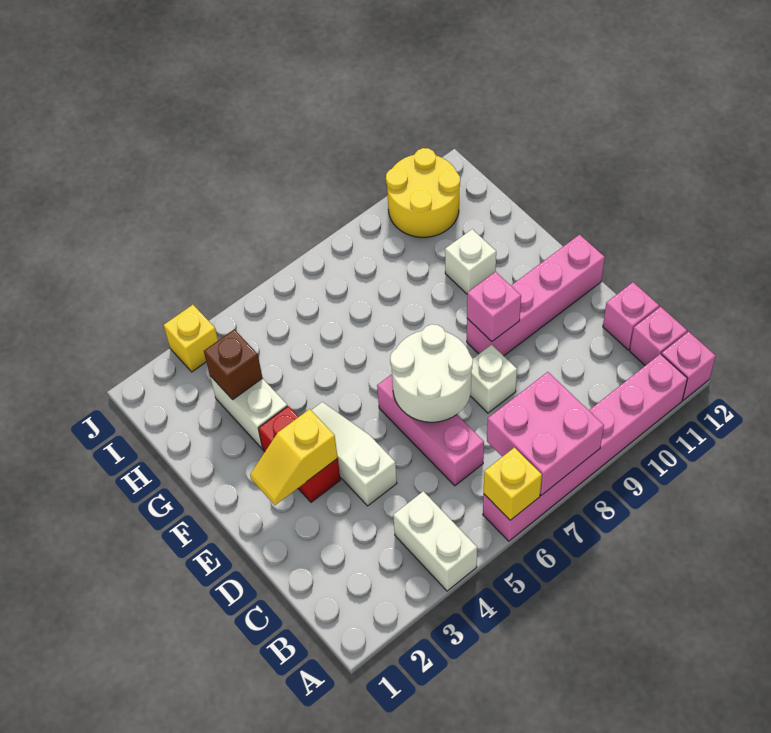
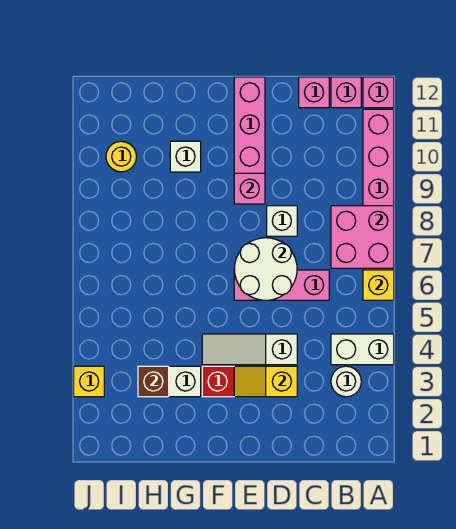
none -> white round brick B3 level 1
yellow slope E2:E3 level 2 top 3 -> yellow slope D3:E3 level 2 top D
yellow round brick I10:J11 level 1 -> yellow round brick I10 level 1

